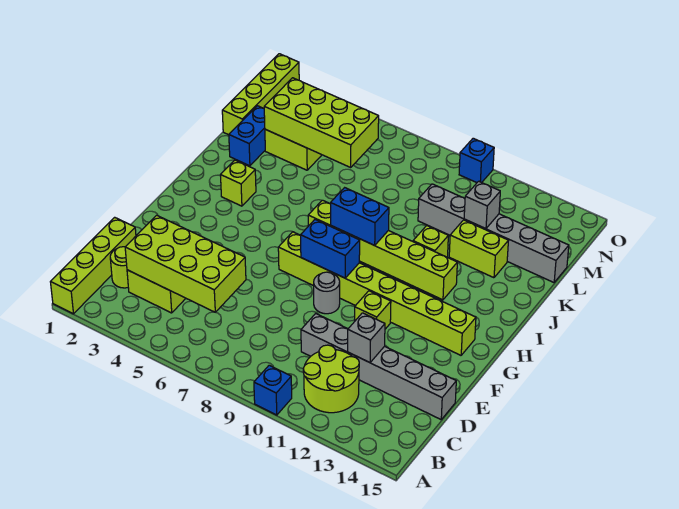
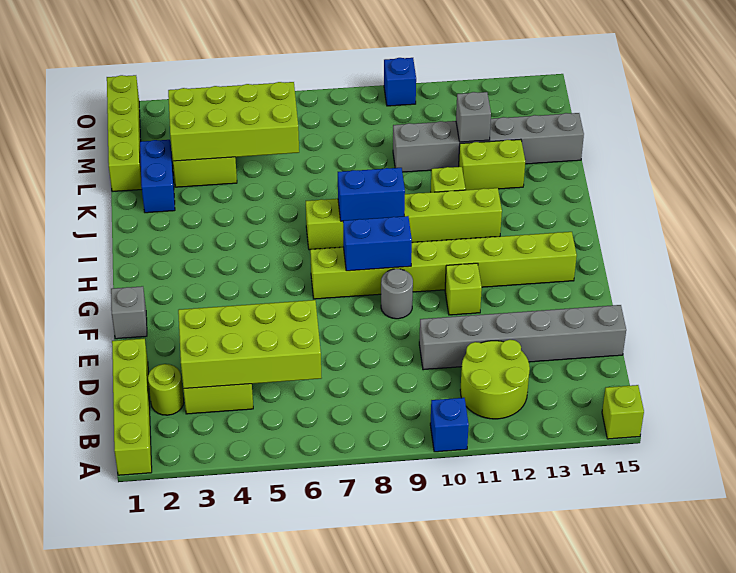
grey brick D12 level 2 -> grey brick F1 level 1
lime brick I3 level 1 -> lime brick A15 level 1

